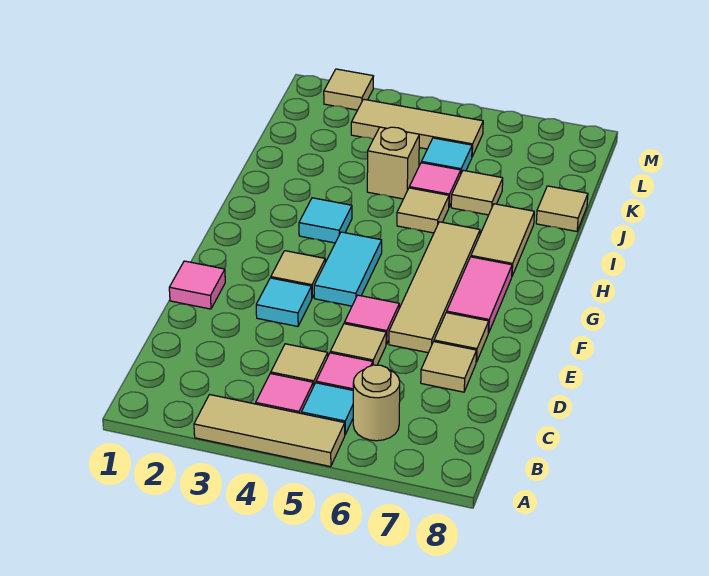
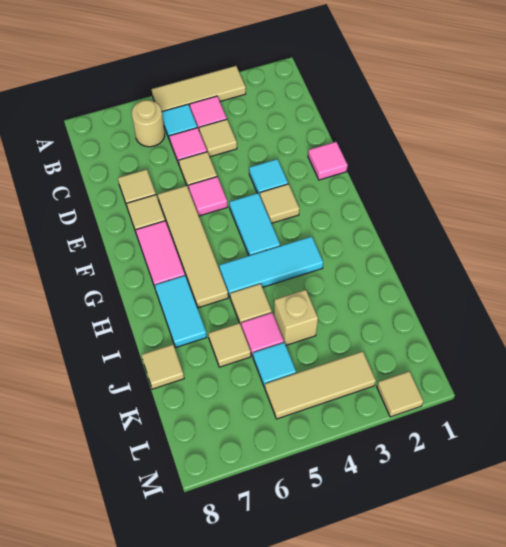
cyan tile H3 level 1 -> cyan tile H3:H5 level 1
tan tile H7:I7 level 1 -> cyan tile H7:I7 level 1

